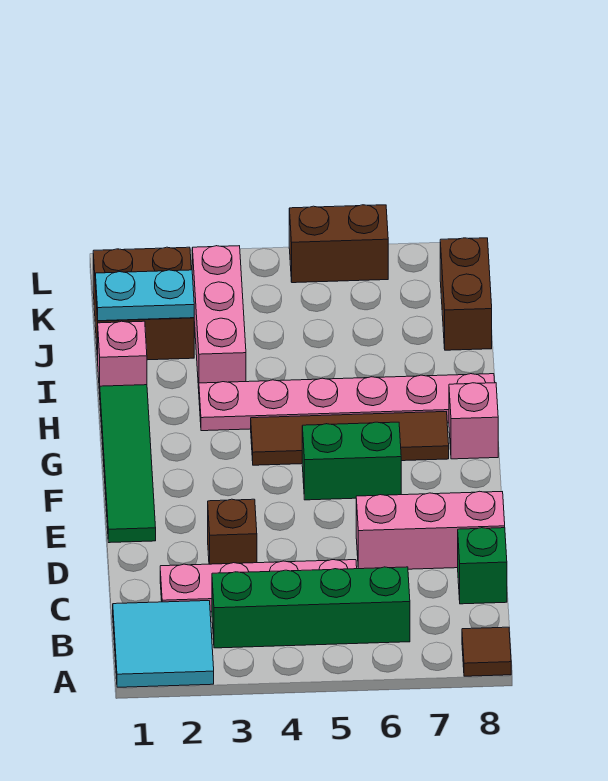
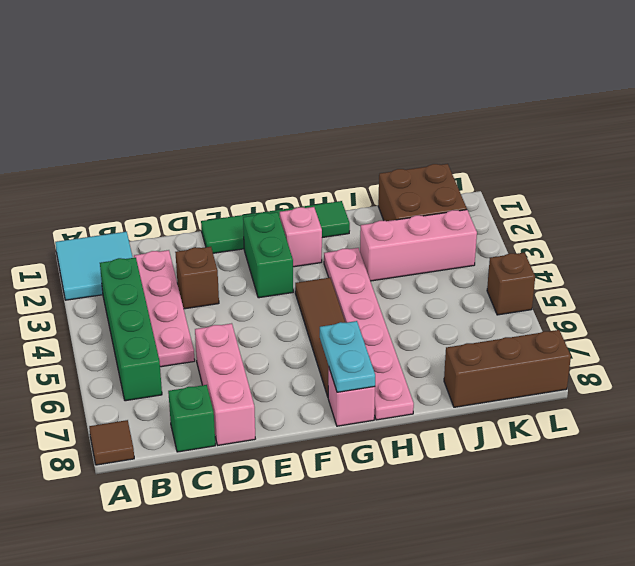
green brick F5:F6 level 1 -> green brick F2:F3 level 1
pink brick I1 level 1 -> pink brick G2 level 1
cyan plate J1:J2 level 2 -> cyan plate G7:G8 level 2
brown brick J8:K8 level 1 -> brown brick J8:L8 level 1
brown brick L5:L6 level 1 -> brown brick L5 level 1

